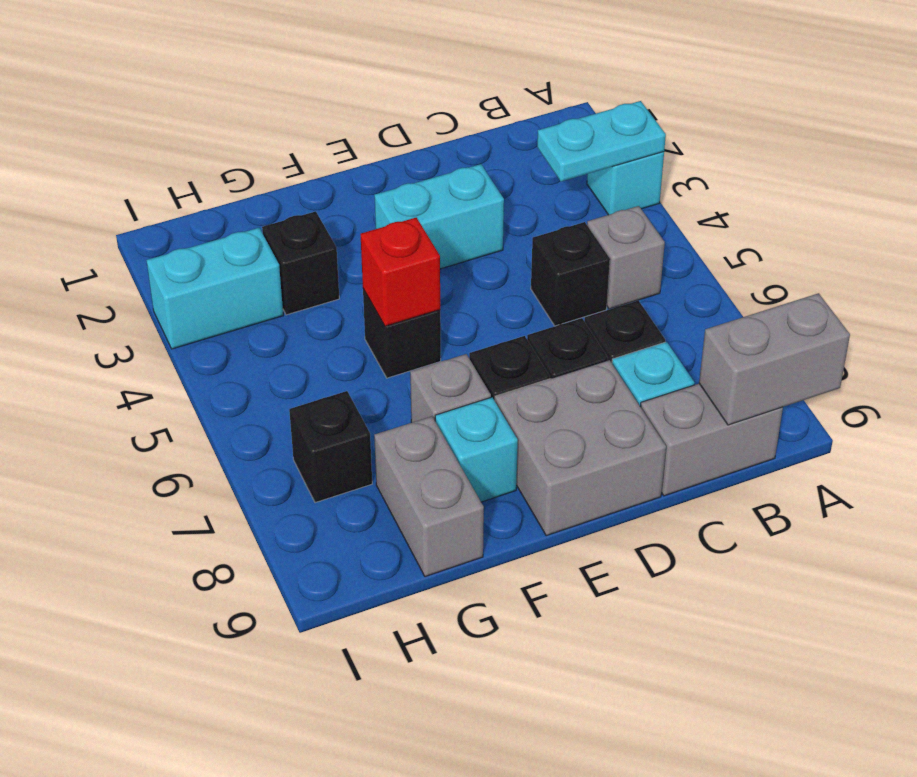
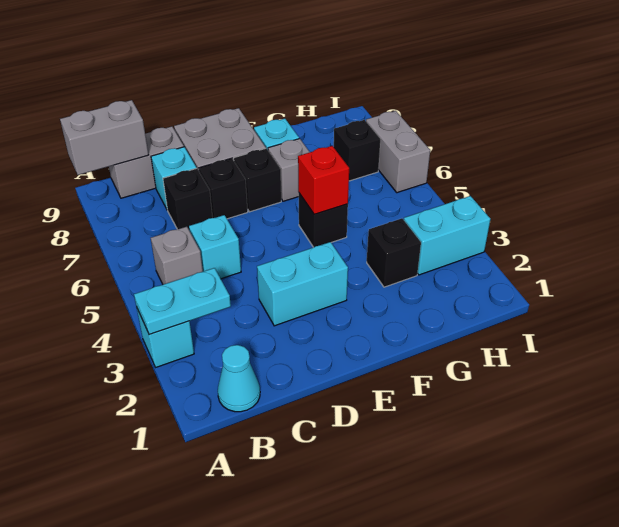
none -> cyan cone B1 level 1
black brick C5 level 1 -> cyan brick C5 level 1
grey brick G8:G9 level 1 -> grey brick I6:I7 level 1

